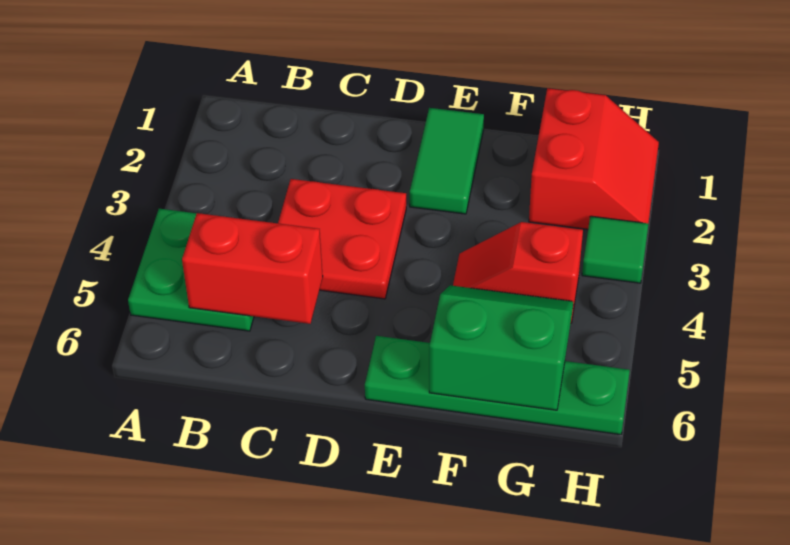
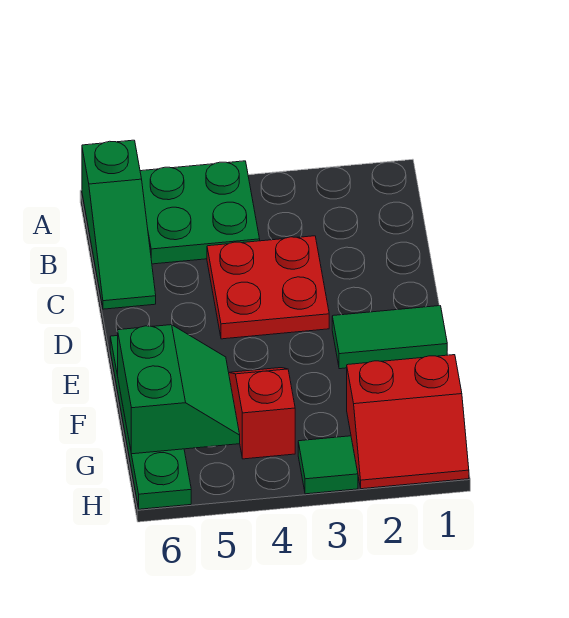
none -> green slope A6:C6 level 1 top A
red brick B5:C5 level 2 -> none

